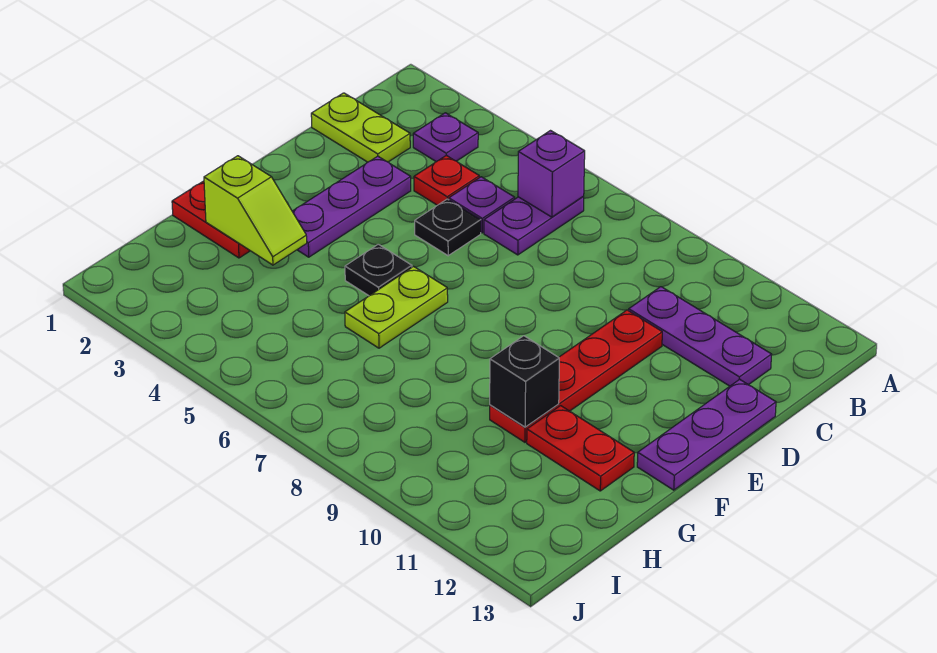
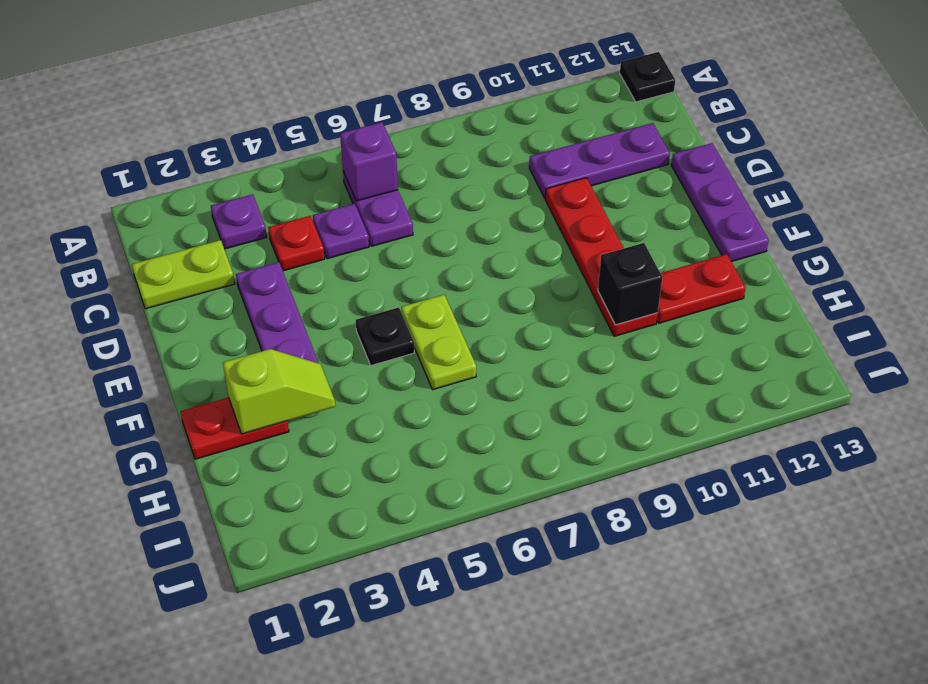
black plate D5 level 1 -> black plate A13 level 1

